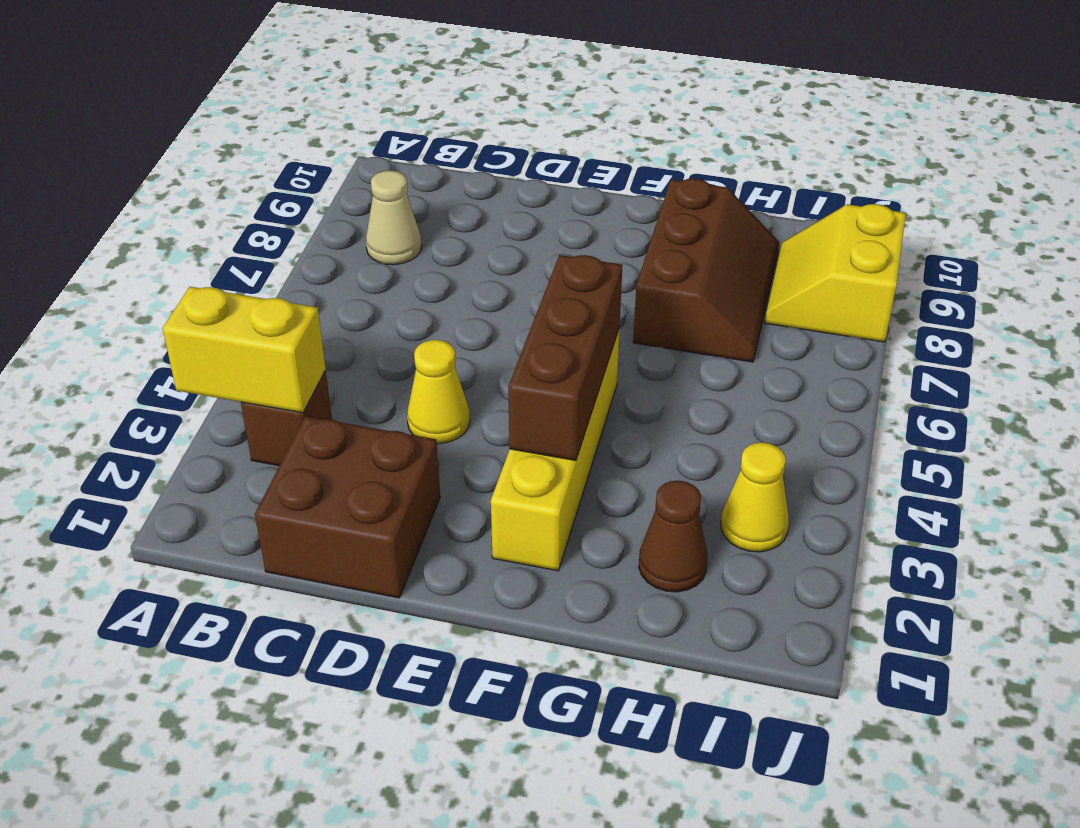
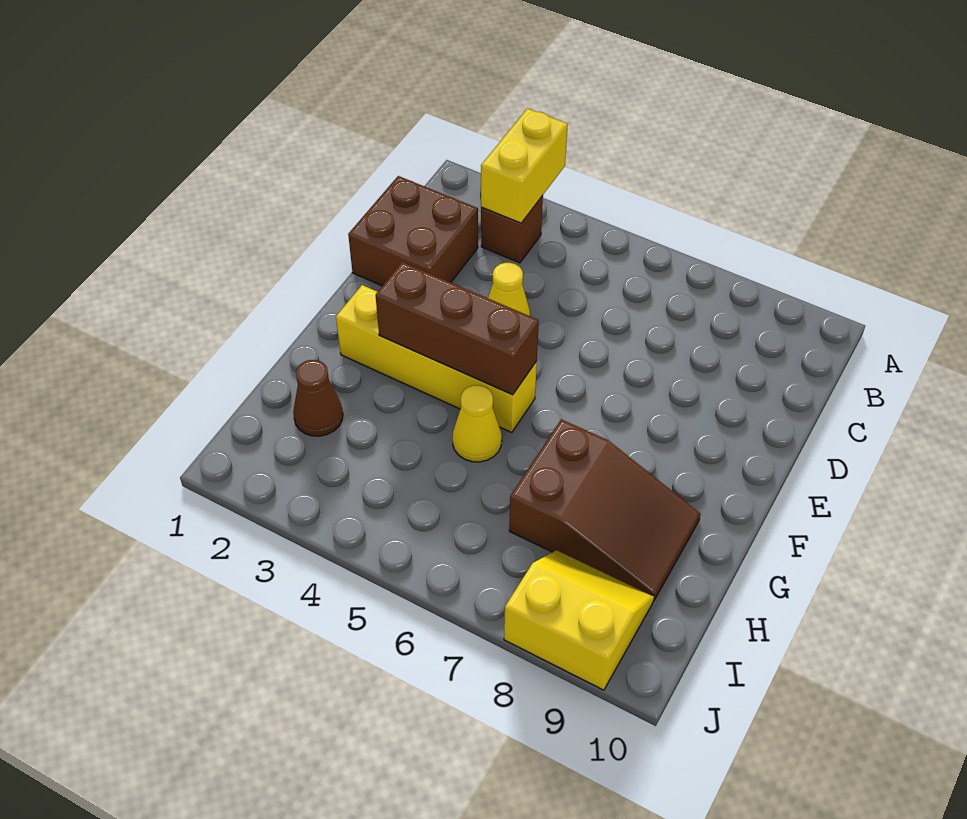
tan cone B8 level 1 -> none
brown slope G7:H9 level 1 top G -> brown slope G7:H9 level 1 top 7
yellow cone I3 level 1 -> yellow cone G5 level 1

